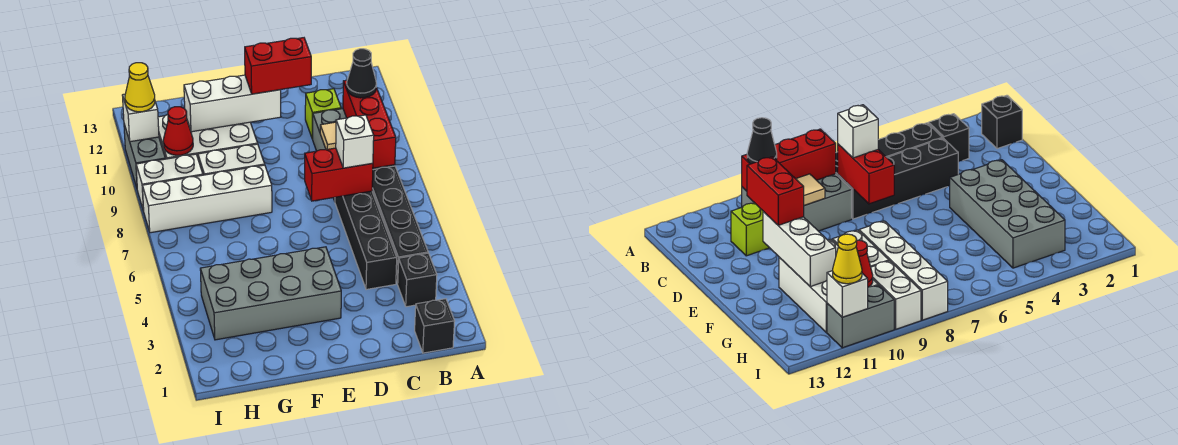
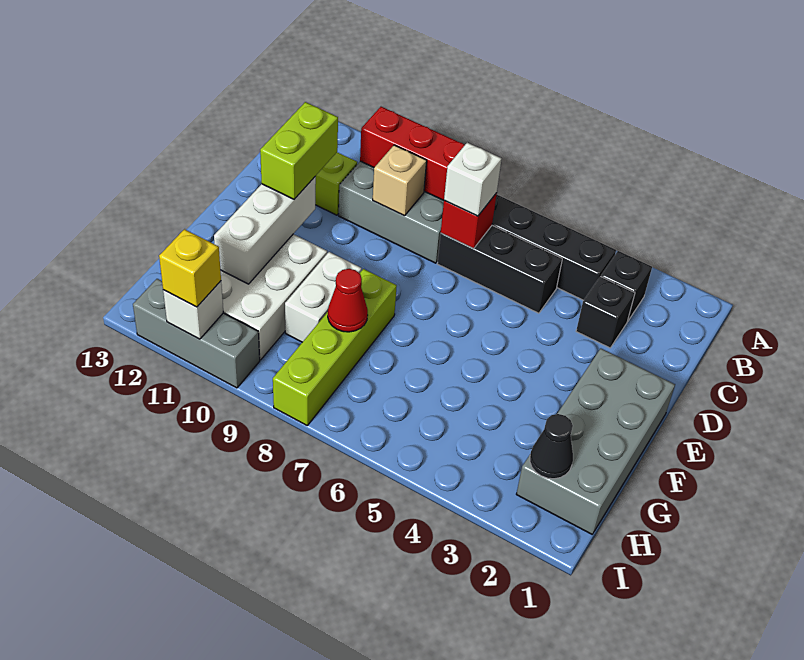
black brick B1 level 1 -> black brick C3 level 1
black cone B10 level 3 -> black cone H2 level 2
black brick C4:C7 level 1 -> black brick C5:C7 level 1
red brick C7:D7 level 2 -> red brick C7 level 2
tan tile C9 level 2 -> tan brick C9 level 2
red brick D11:E11 level 3 -> lime brick D11:E11 level 3
grey brick E3:H4 level 1 -> grey brick E1:H2 level 1
white brick F8:I8 level 1 -> lime brick F8:I8 level 1
white brick H9:I9 level 1 -> none
red cone H10 level 2 -> red cone G8 level 2
grey brick I10:I11 level 1 -> grey brick I10:I12 level 1
yellow cone I11 level 3 -> yellow brick I11 level 3

